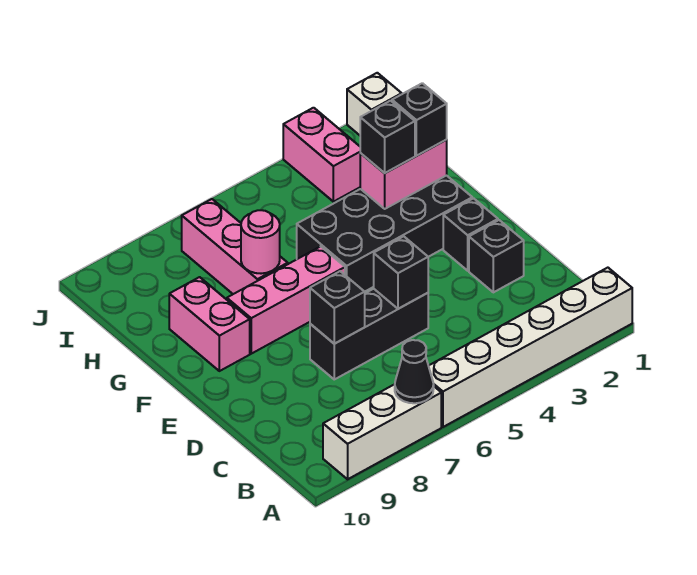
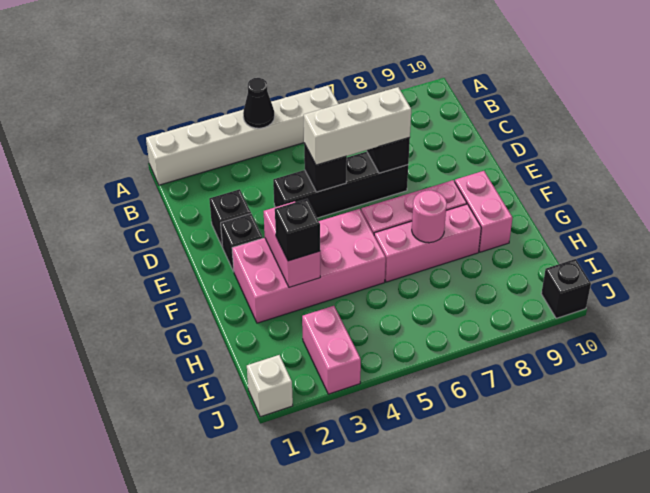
white brick A7:A9 level 1 -> white brick D5:D7 level 3
black cone A7 level 2 -> black cone A4 level 2
black brick D5:D7 level 1 -> black brick D4:D7 level 1
black brick F2:G5 level 1 -> pink brick F2:G5 level 1
pink brick G2:G3 level 2 -> pink brick F3:G3 level 2
black brick G2 level 3 -> black brick J10 level 1
pink brick G7:I7 level 1 -> pink brick G6:G8 level 1

